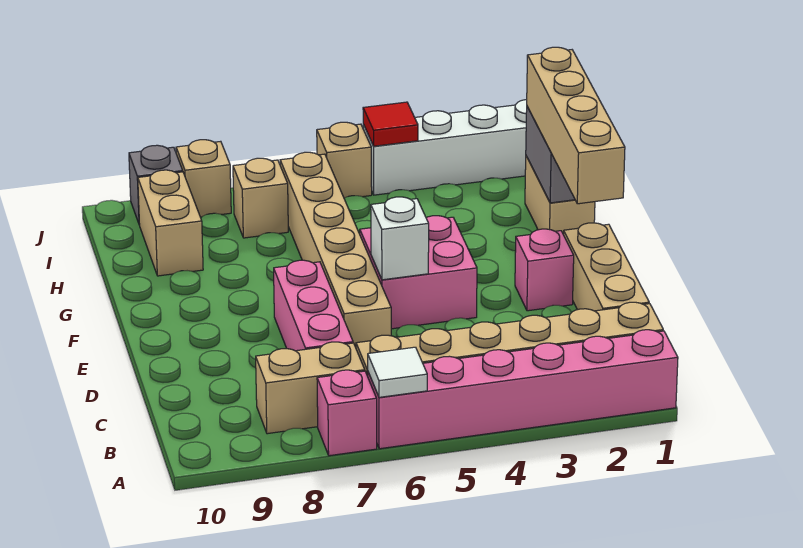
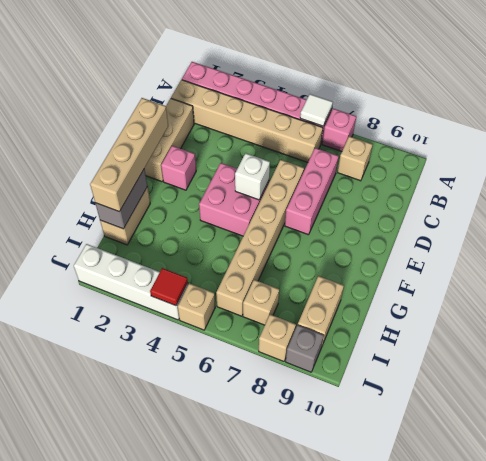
tan brick B7:B8 level 1 -> tan brick B8 level 1

